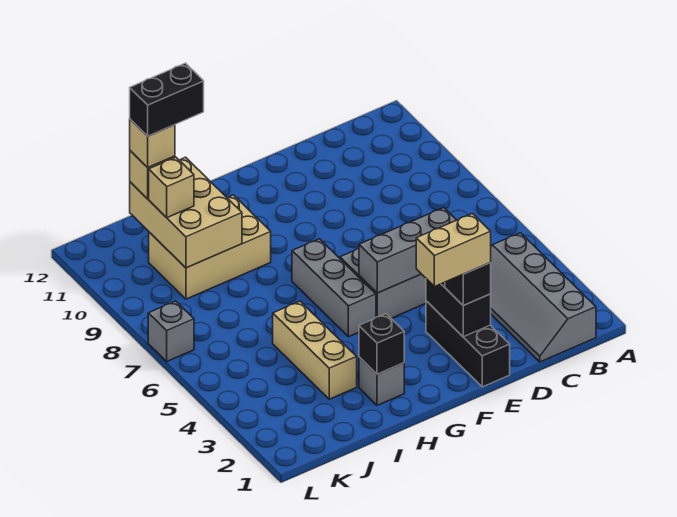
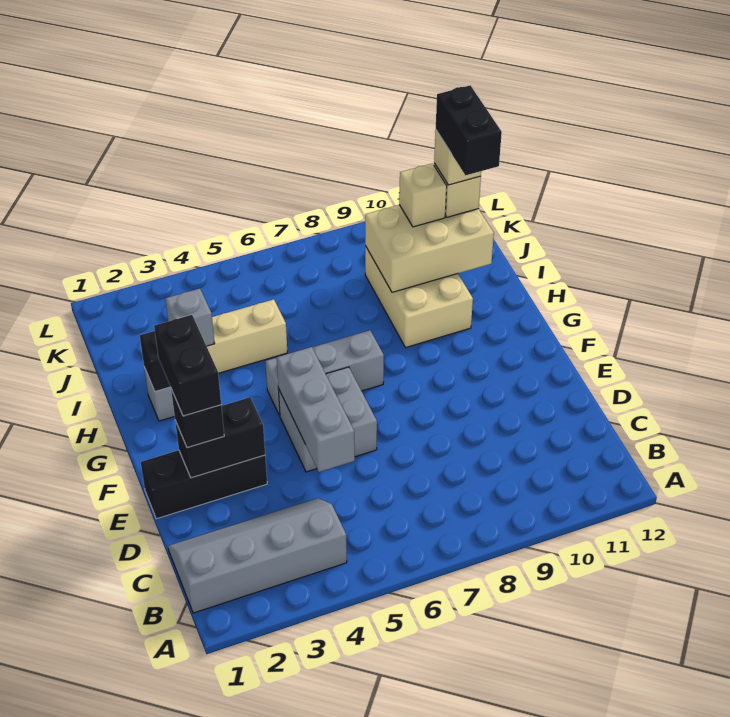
tan brick E2:F2 level 4 -> black brick E2:F2 level 4
grey brick L7 level 1 -> grey brick I3 level 2

